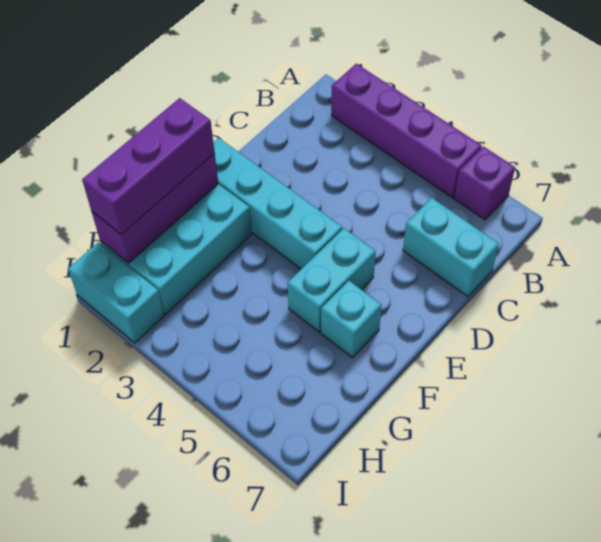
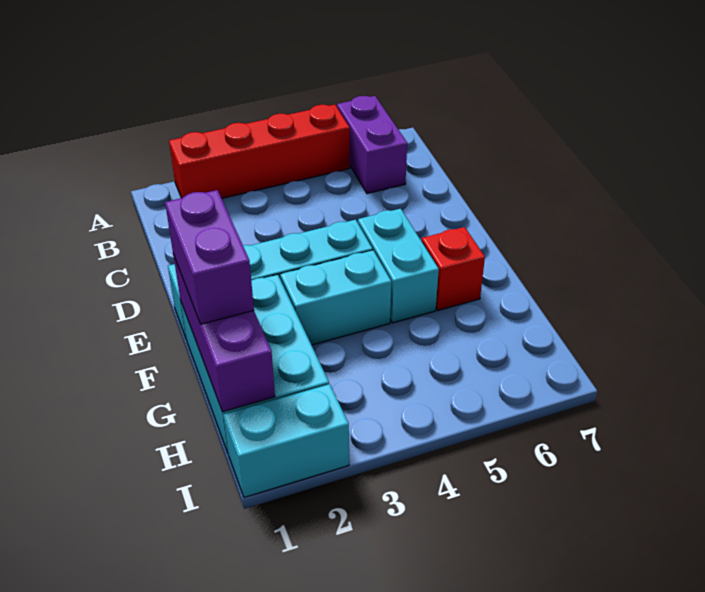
purple brick A2:A5 level 1 -> red brick A2:A5 level 1
purple brick A6 level 1 -> purple brick A6:B6 level 1
cyan brick C6:C7 level 1 -> cyan brick F3:F4 level 1
purple brick F1:H1 level 3 -> purple brick F1:G1 level 3
cyan brick F6 level 1 -> red brick F6 level 1

